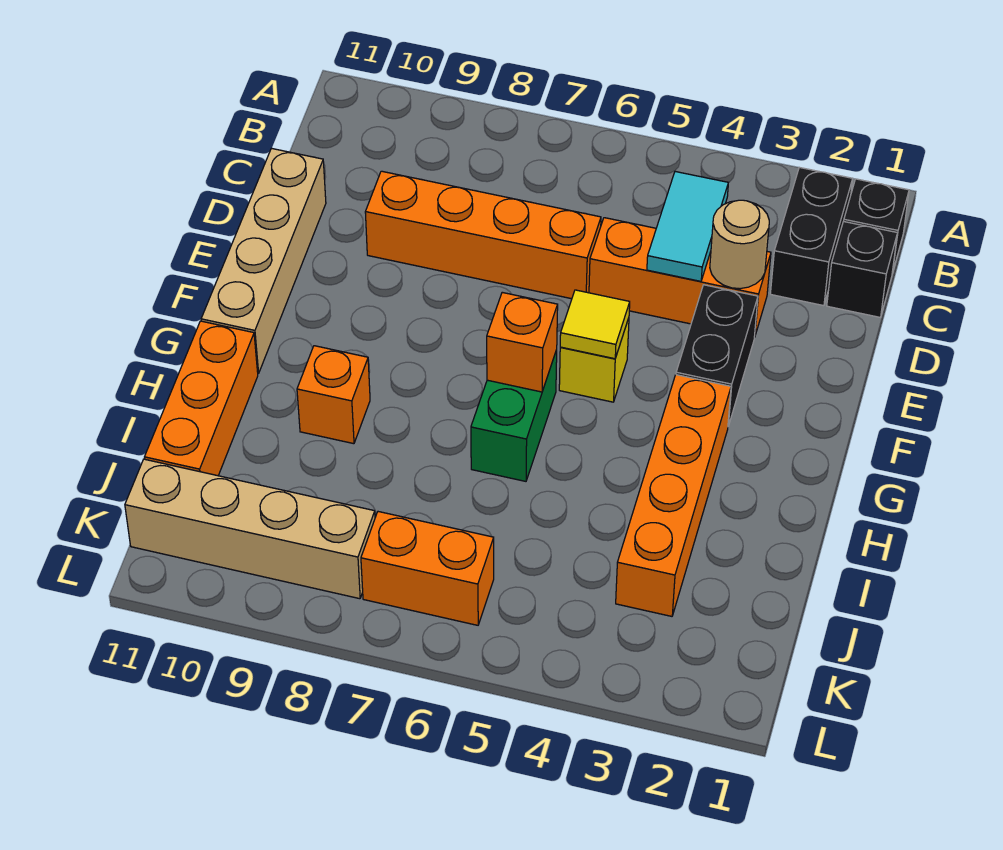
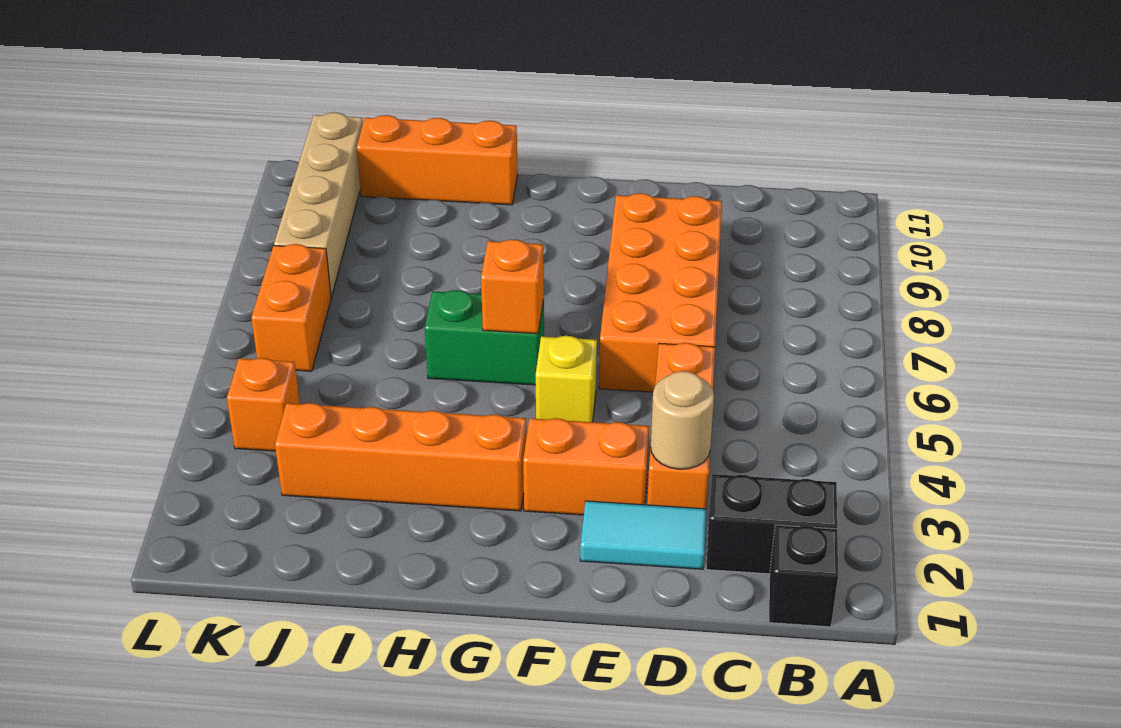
black brick C1 level 1 -> none
cyan tile C4:D4 level 2 -> cyan tile D2:E2 level 1
orange brick D6:D9 level 1 -> orange brick D6:E9 level 1
tan brick D11:G11 level 1 -> none
black brick E3:F3 level 1 -> orange brick E3:F3 level 1
yellow tile F5 level 2 -> none
orange brick H9 level 1 -> orange brick K4 level 1

